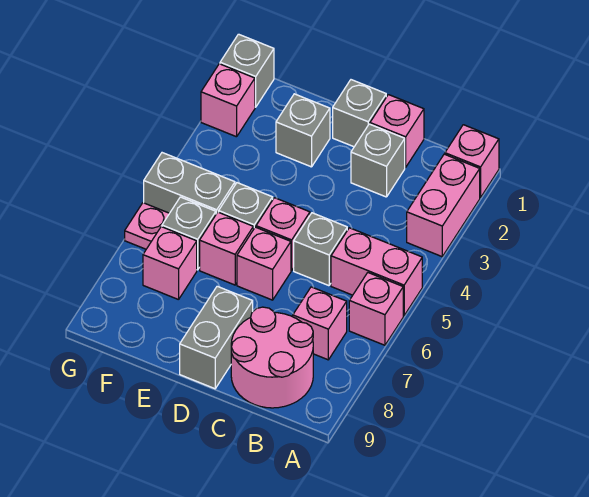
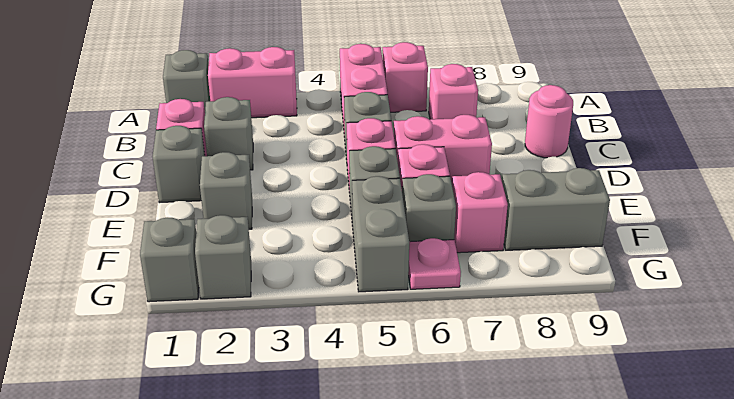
pink brick A1 level 1 -> grey brick A1 level 1
pink round brick B8:C9 level 1 -> pink round brick C9 level 1
pink brick D6 level 1 -> pink brick D6:D7 level 1
grey brick D8:D9 level 1 -> grey brick F8:F9 level 1
pink brick G2 level 1 -> grey brick G2 level 1

